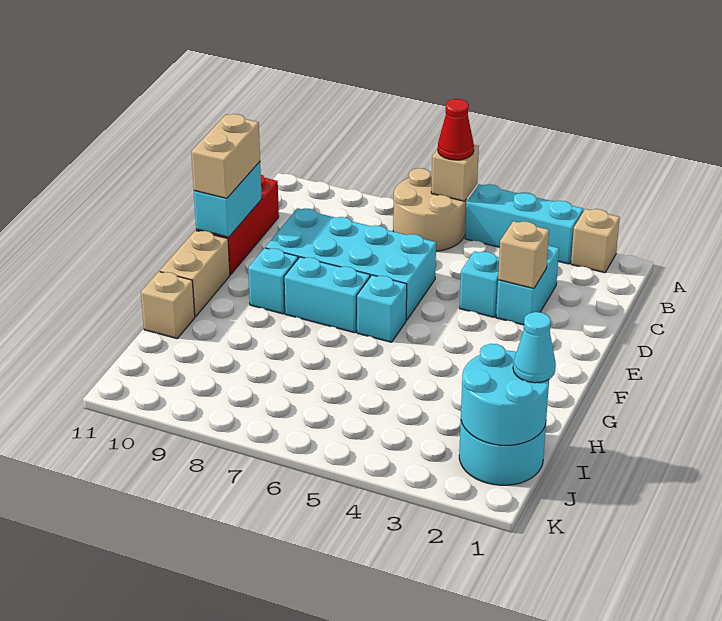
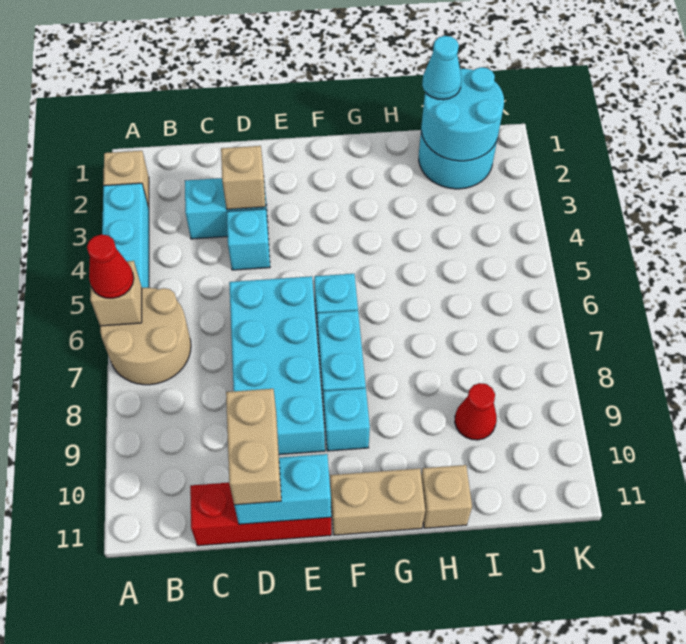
tan brick D11:E11 level 3 -> tan brick D10:D11 level 3
none -> red cone I9 level 1

